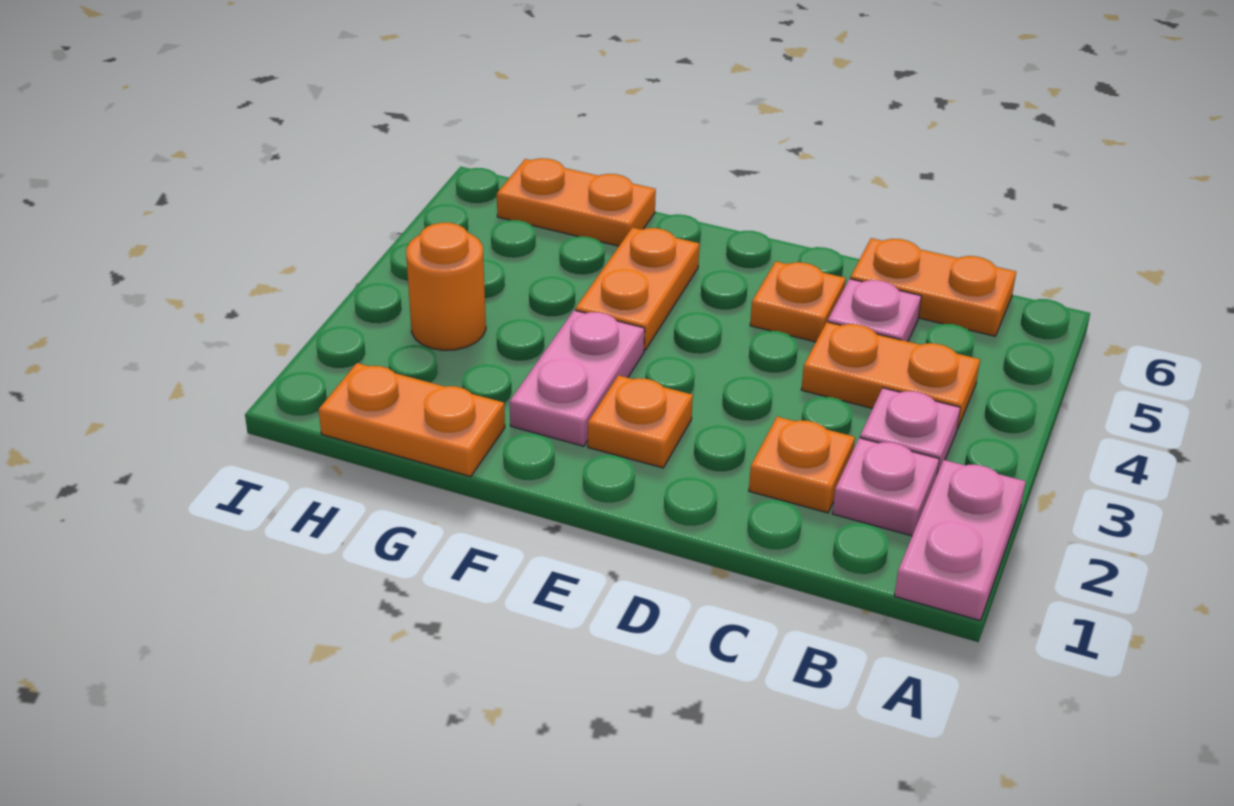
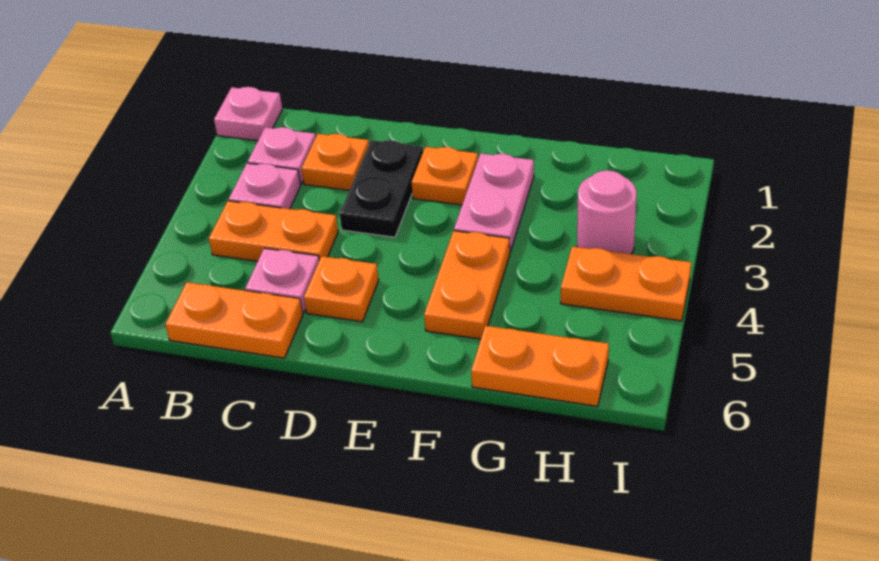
pink plate A1:A2 level 1 -> pink plate A1 level 1
none -> black plate D2:D3 level 1
orange plate G1:H1 level 1 -> orange plate H4:I4 level 1
orange round brick H3 level 1 -> pink round brick H3 level 1

